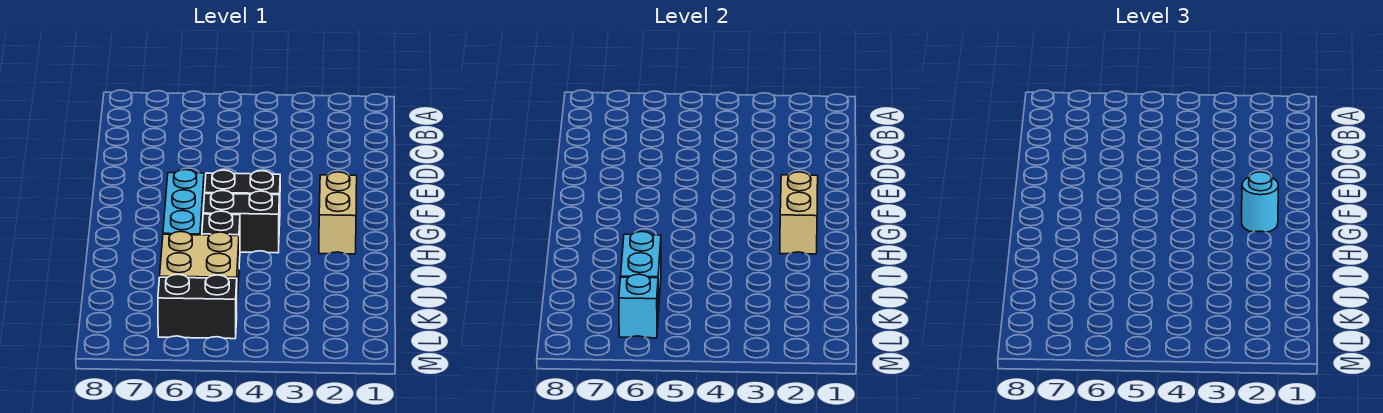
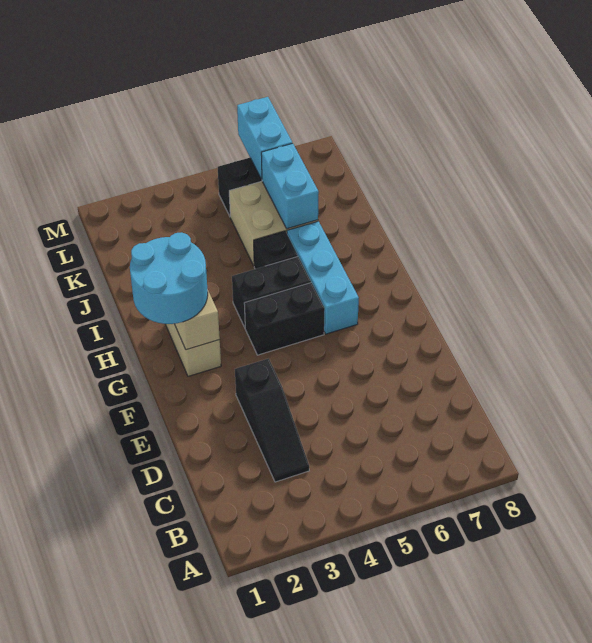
none -> black slope C3:E3 level 1 top E
cyan round brick G2 level 3 -> cyan round brick G1:H2 level 3
cyan brick L6 level 2 -> cyan brick L6:M6 level 2

